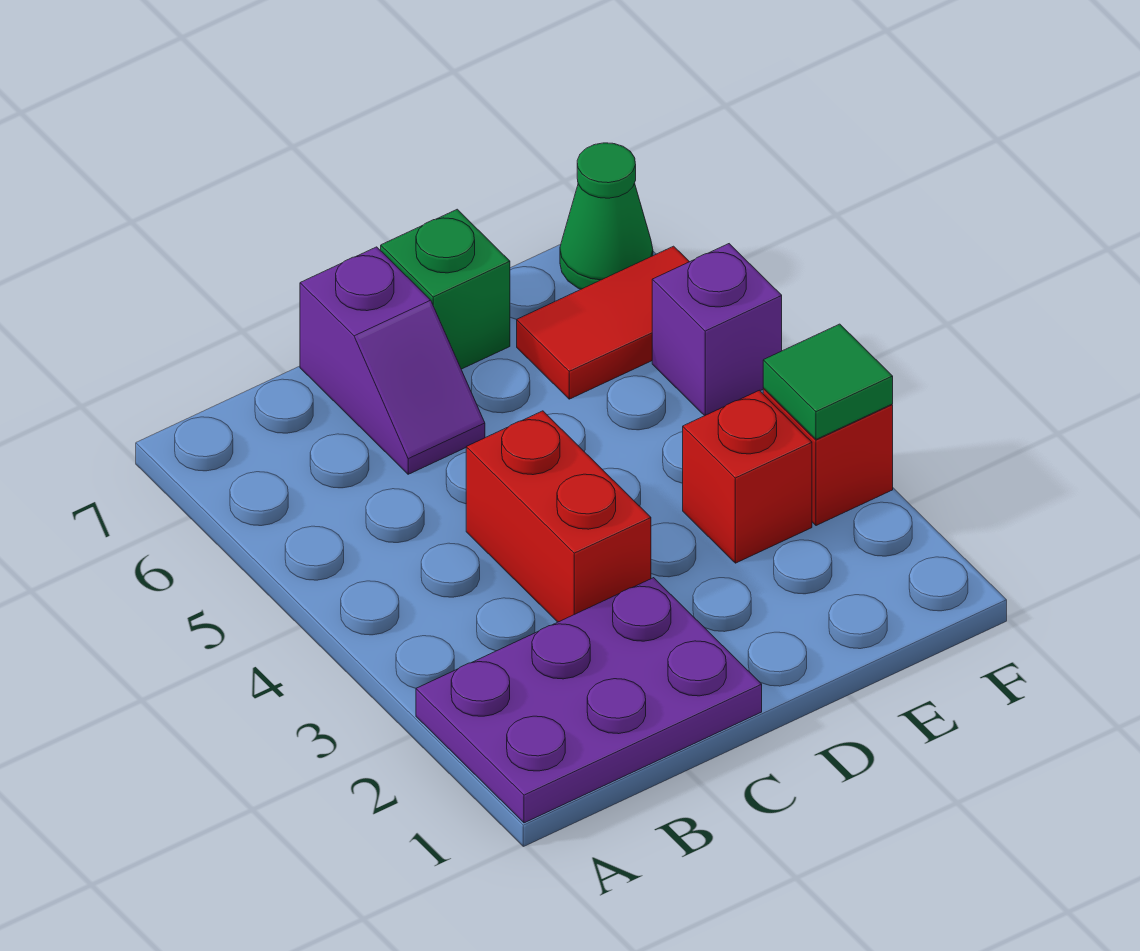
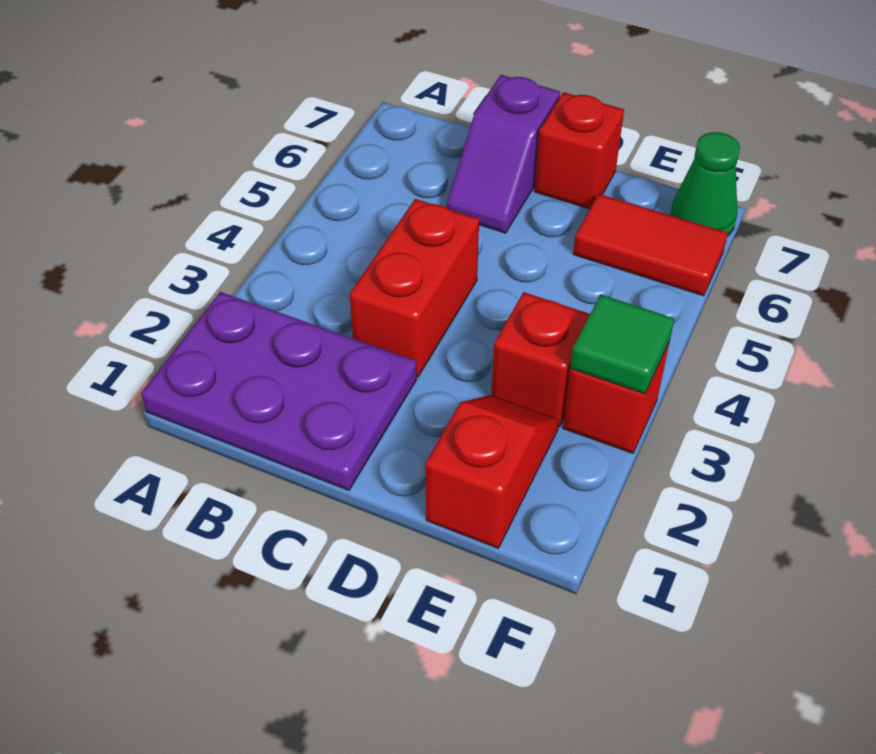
green brick D7 level 1 -> red brick D7 level 1
none -> red slope E1:E2 level 1 top 1
purple brick F5 level 1 -> none

